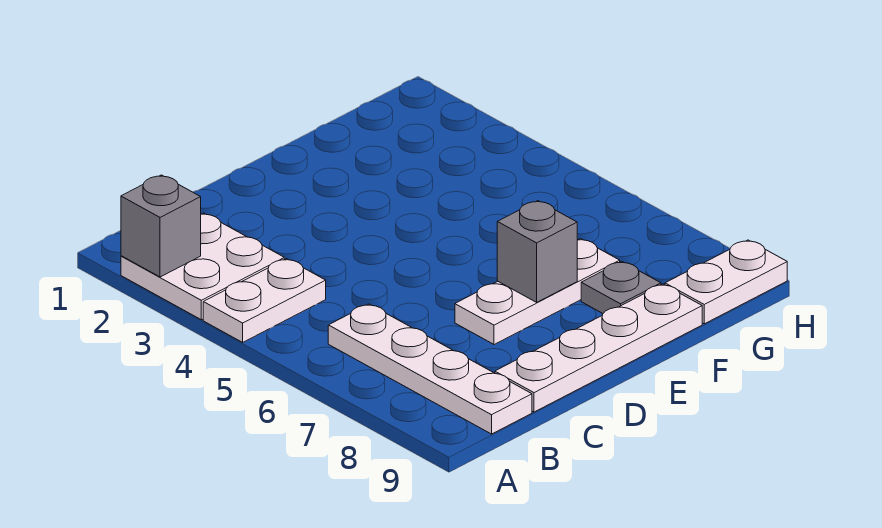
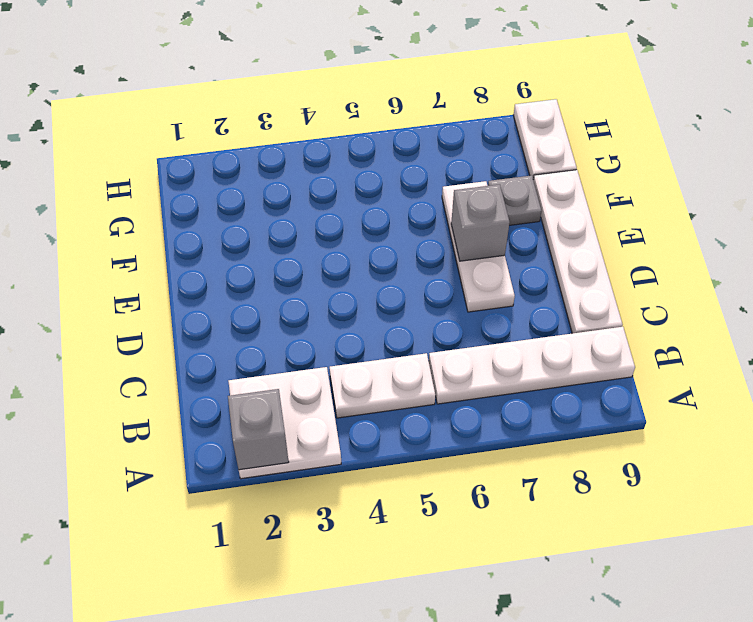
white plate A4:B4 level 1 -> white plate B4:B5 level 1

